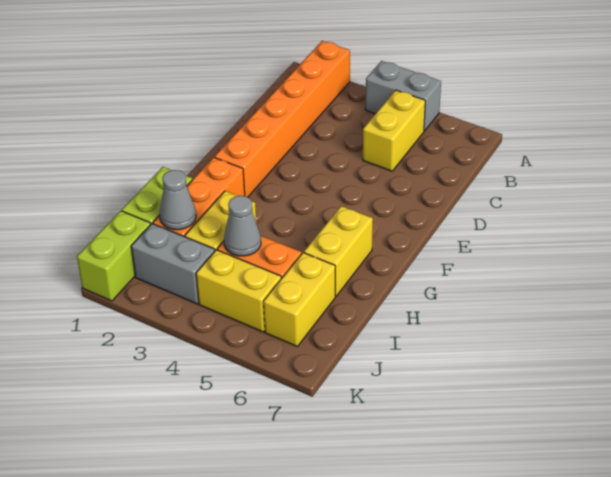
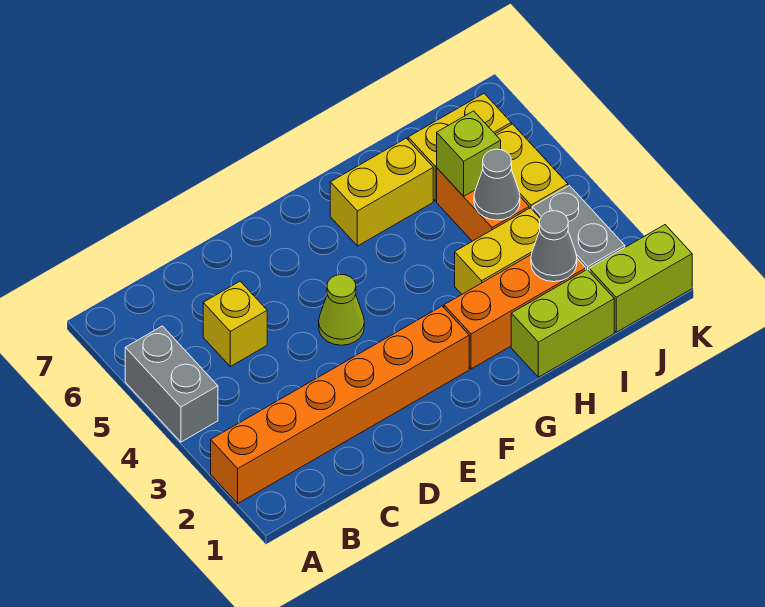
yellow brick B5:C5 level 1 -> yellow brick C5 level 1
none -> lime cone E4 level 1
none -> lime brick I5 level 2

